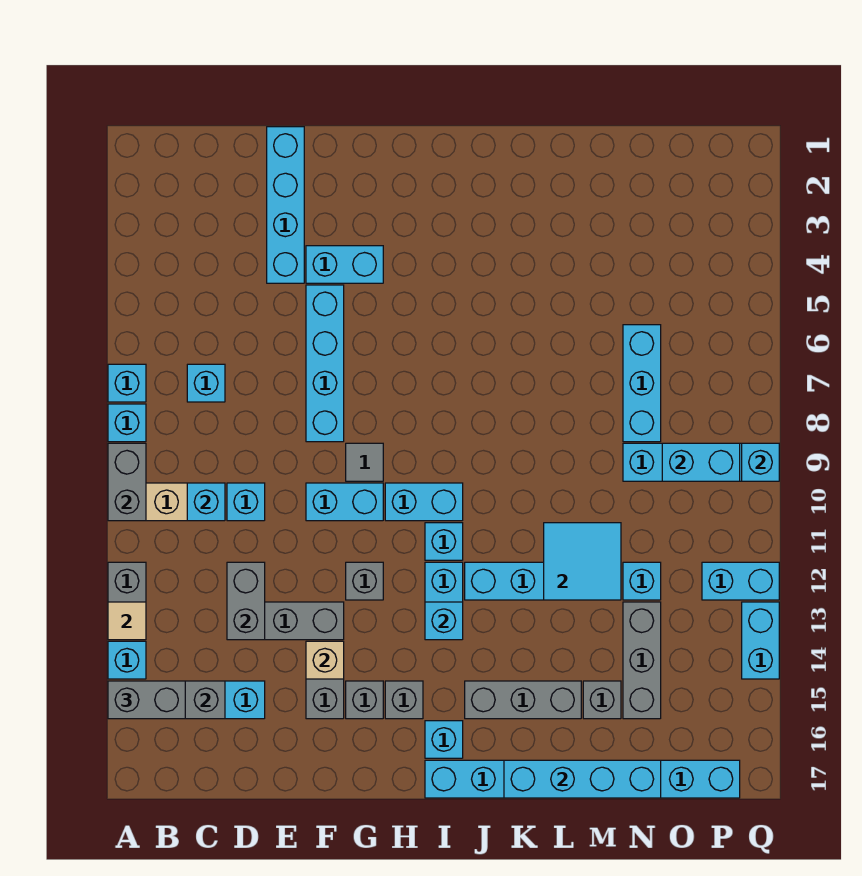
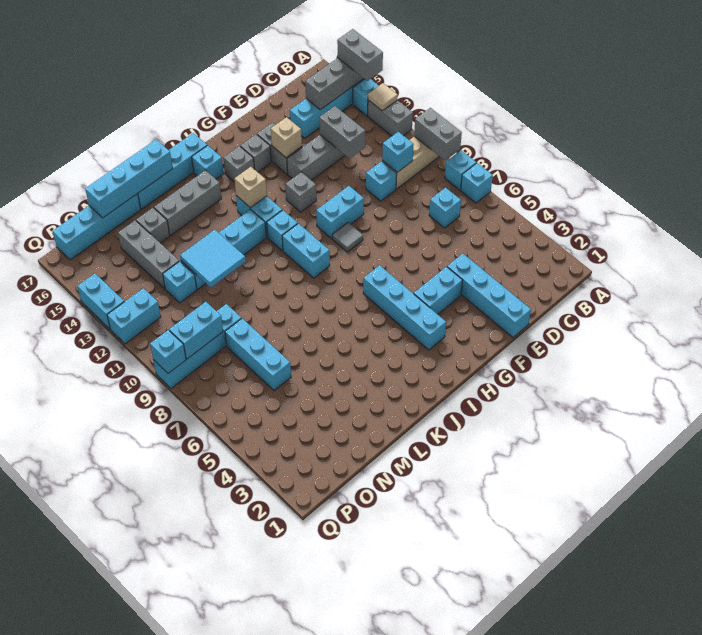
grey brick A15:B15 level 3 -> grey brick A14:A15 level 3
cyan brick F5:F8 level 1 -> cyan brick H3:H6 level 1
cyan brick H10:I10 level 1 -> cyan brick I9:I10 level 1
cyan brick I13 level 2 -> tan brick I13 level 2

